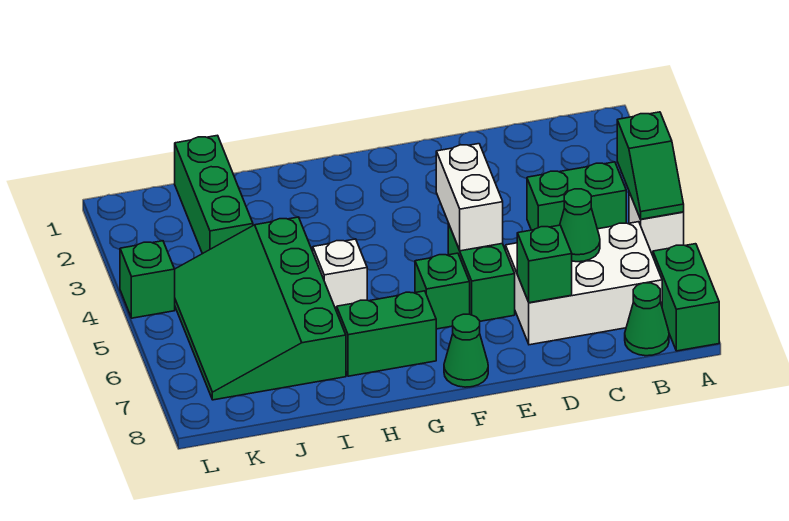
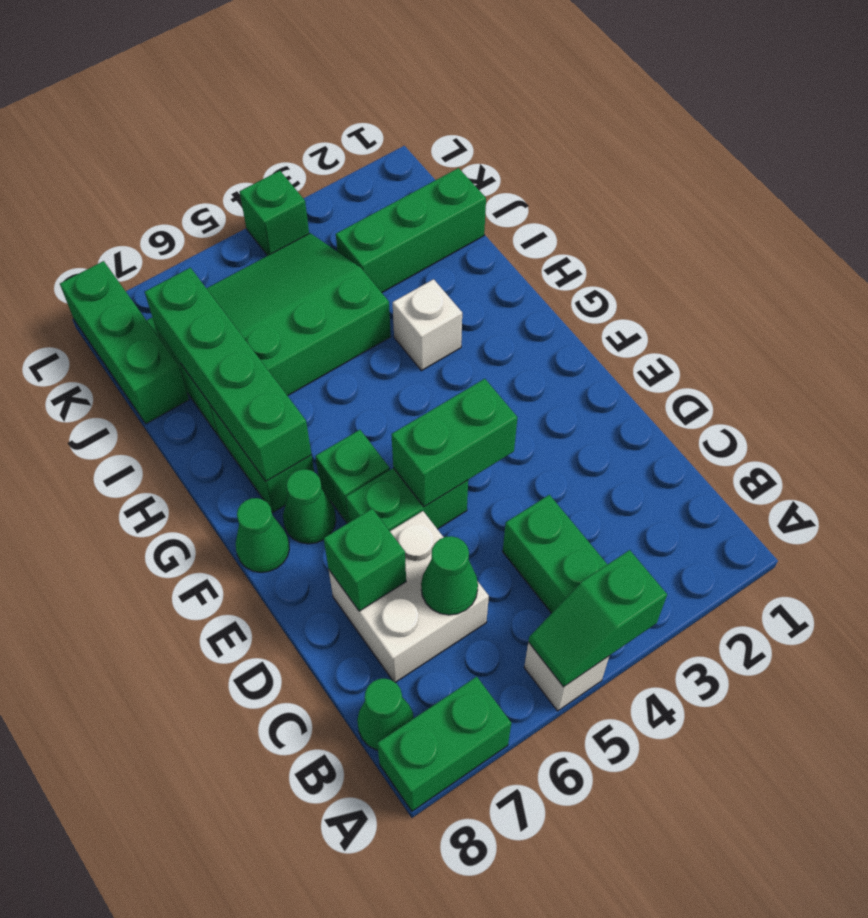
white brick B6:D7 level 1 -> white brick C6:D7 level 1
white brick E4:E5 level 2 -> green brick E4:E5 level 2
none -> green cone F7 level 1
none -> green brick G7:J7 level 2
white brick H5 level 1 -> white brick H3 level 1
none -> green brick J8:L8 level 1

